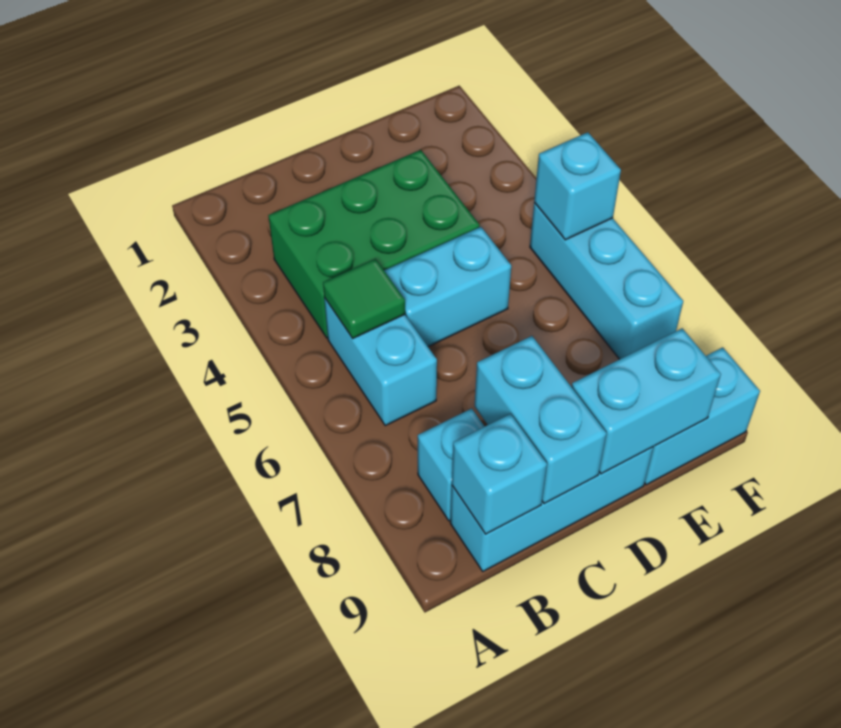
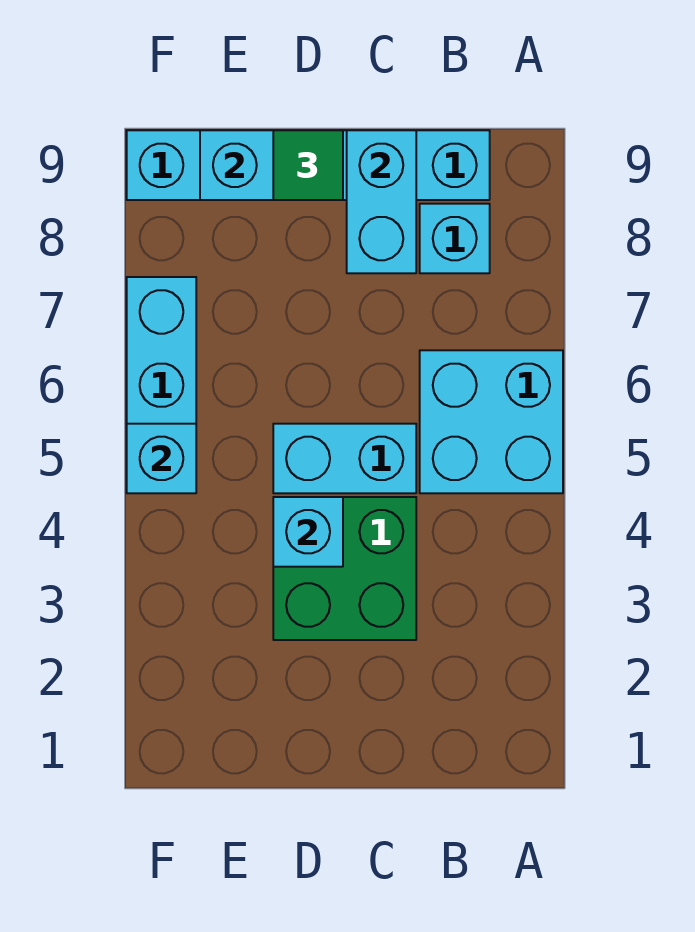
green brick B3:D4 level 1 -> green brick C3:D4 level 1
cyan brick B5:B6 level 1 -> cyan brick A5:B6 level 1
green tile B5 level 2 -> green tile D9 level 3
cyan brick B9 level 2 -> cyan brick D4 level 2

